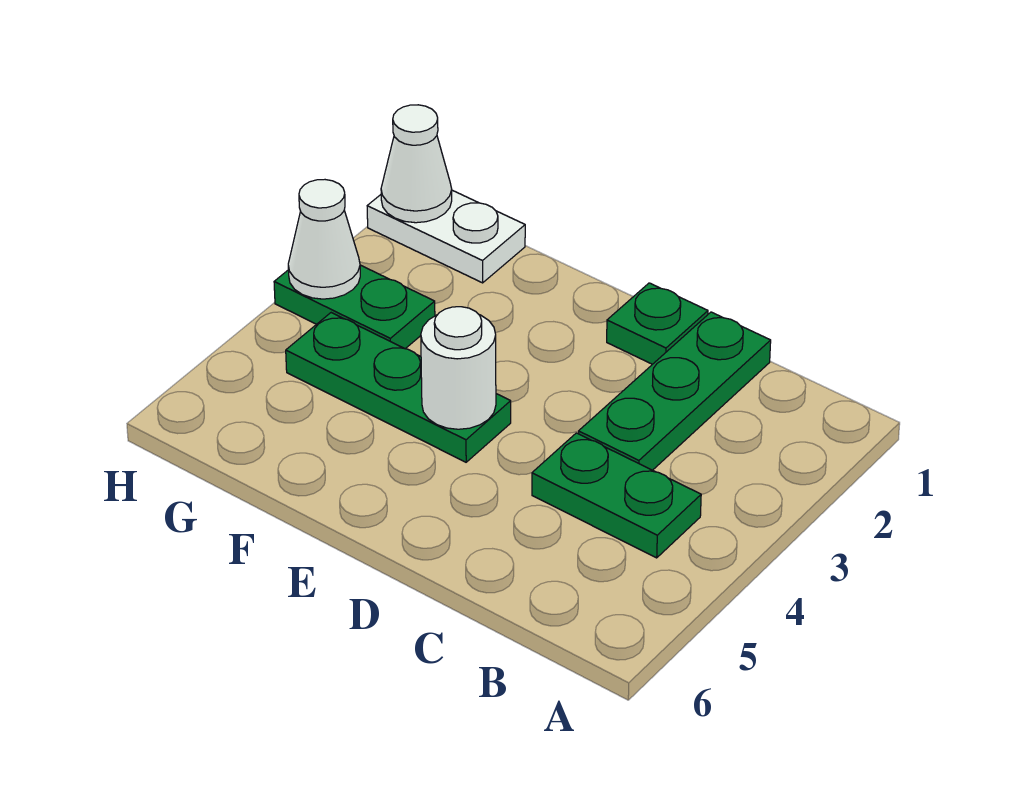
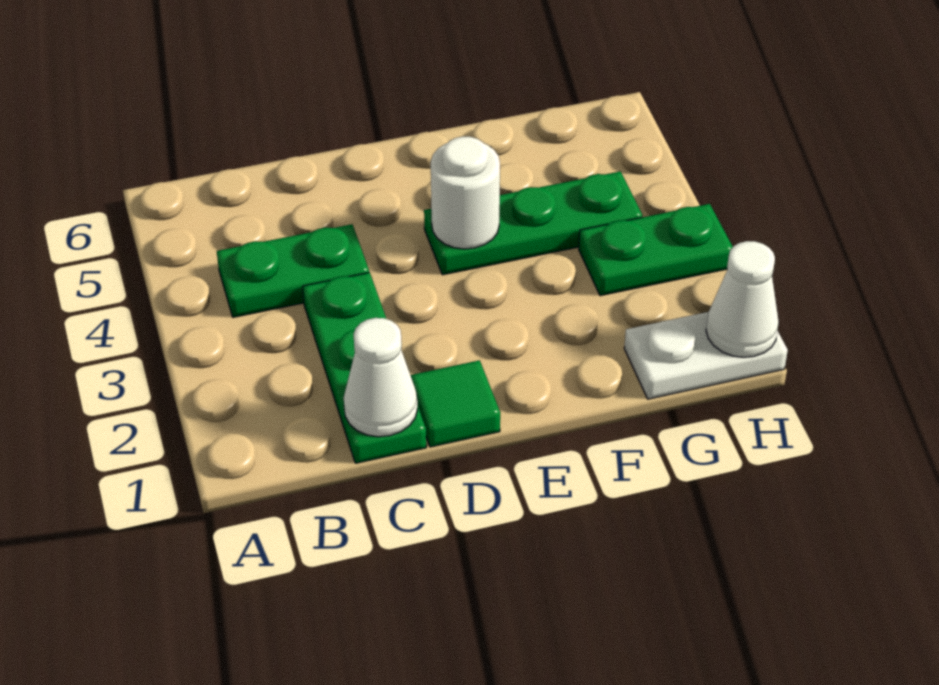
green plate D1 level 1 -> green tile D1 level 1
white cone H3 level 2 -> white cone C1 level 2

